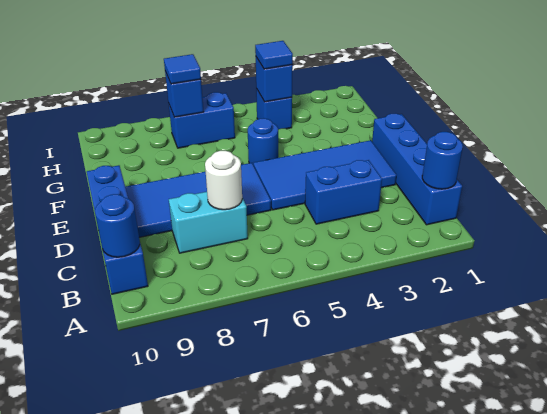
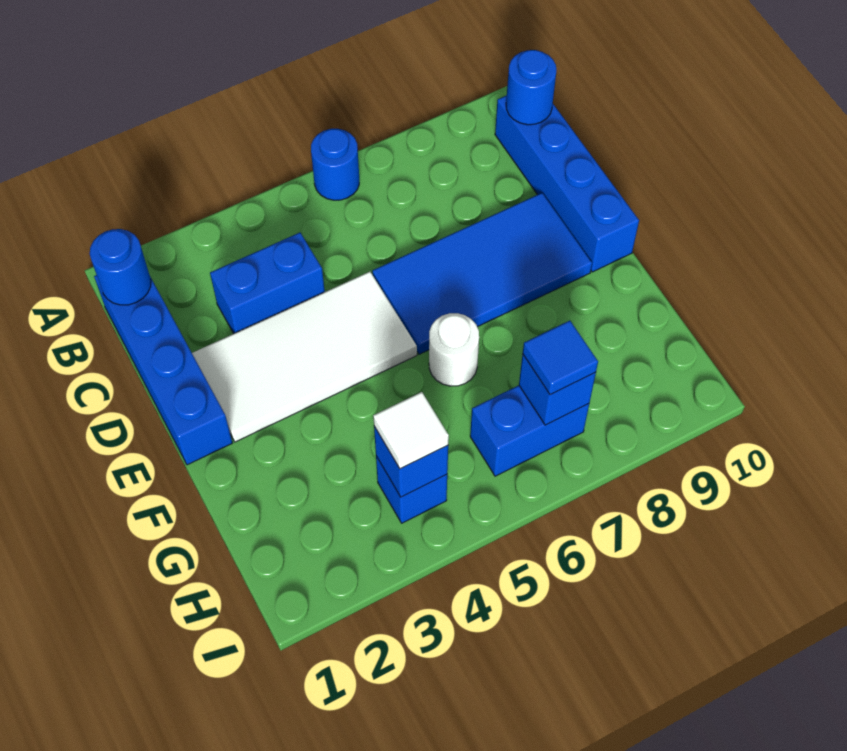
cyan brick C7:C8 level 1 -> none
white round brick C7 level 2 -> white round brick F6 level 1
blue tile D2:E5 level 1 -> white tile D2:E5 level 1
blue round brick F5 level 1 -> blue round brick A6 level 1
blue tile H4 level 3 -> white tile H4 level 3

